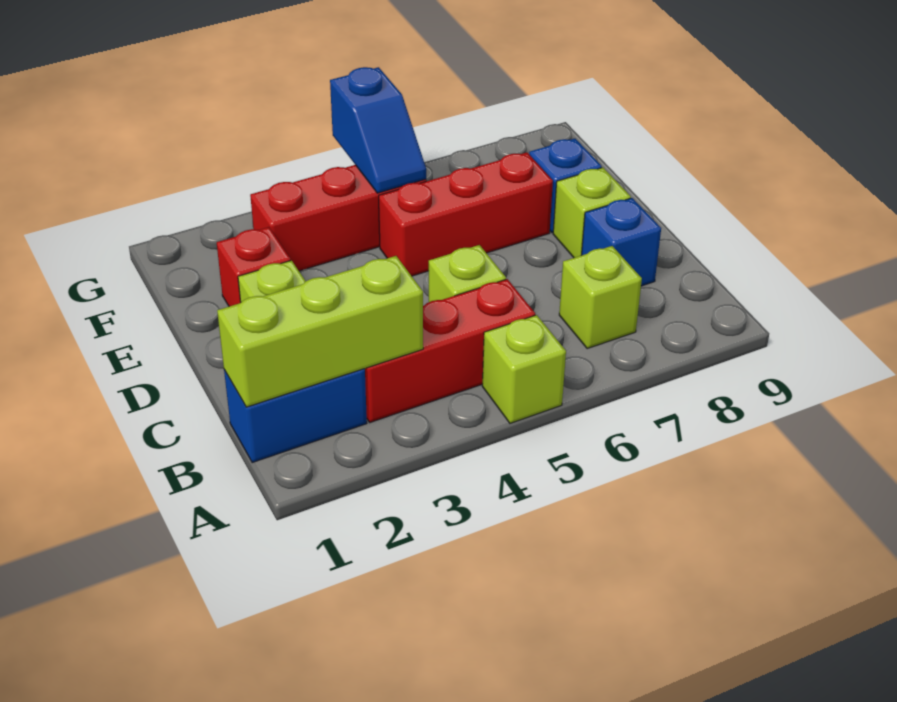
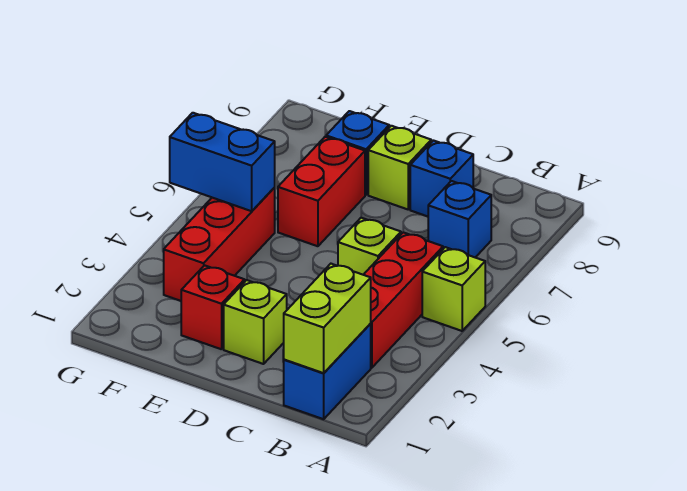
lime brick B1:B3 level 2 -> lime brick B1:B2 level 2
lime brick B7 level 1 -> blue brick B7 level 1
red brick E5:E7 level 1 -> red brick E6:E7 level 1
blue slope F5:G5 level 2 top G -> blue brick F5:G5 level 2

